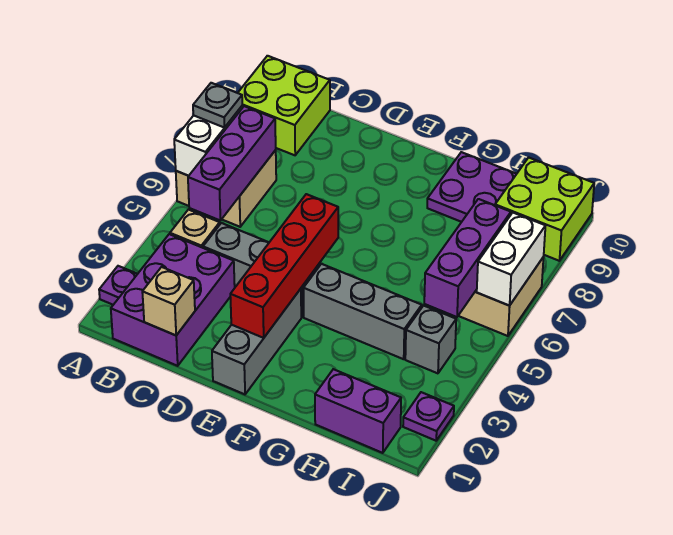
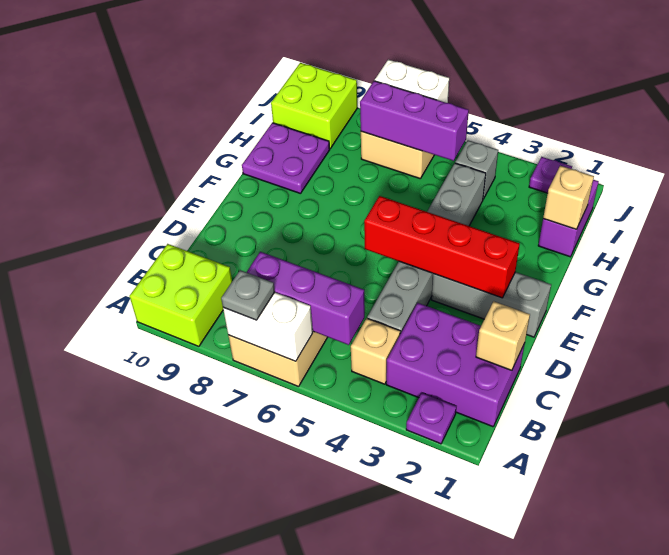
none -> tan brick H1 level 2

